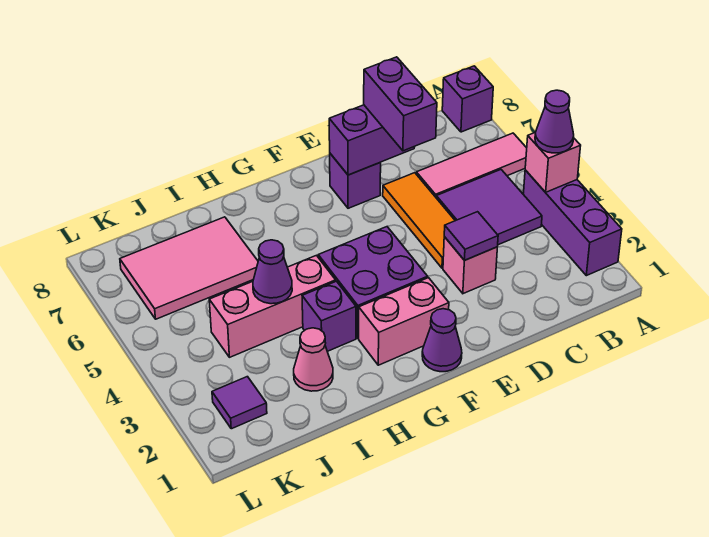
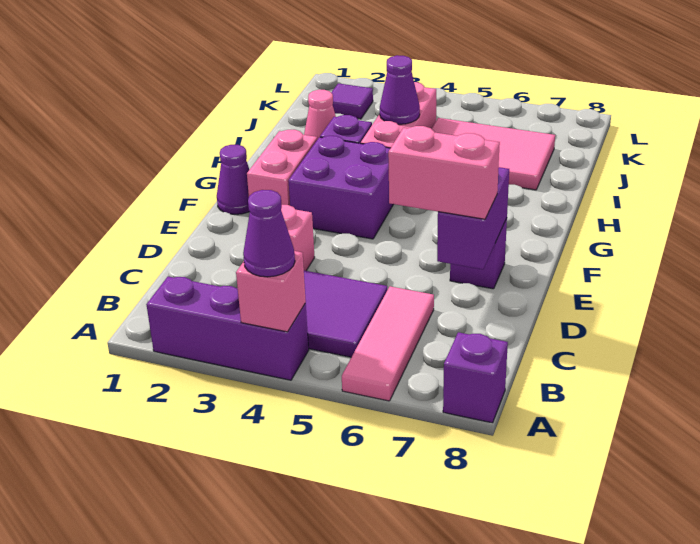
purple tile D3 level 2 -> none
orange tile D4:D6 level 1 -> none
purple brick D6:D7 level 3 -> pink brick D6:D7 level 3
pink tile I6:K7 level 1 -> pink tile I5:J7 level 1

